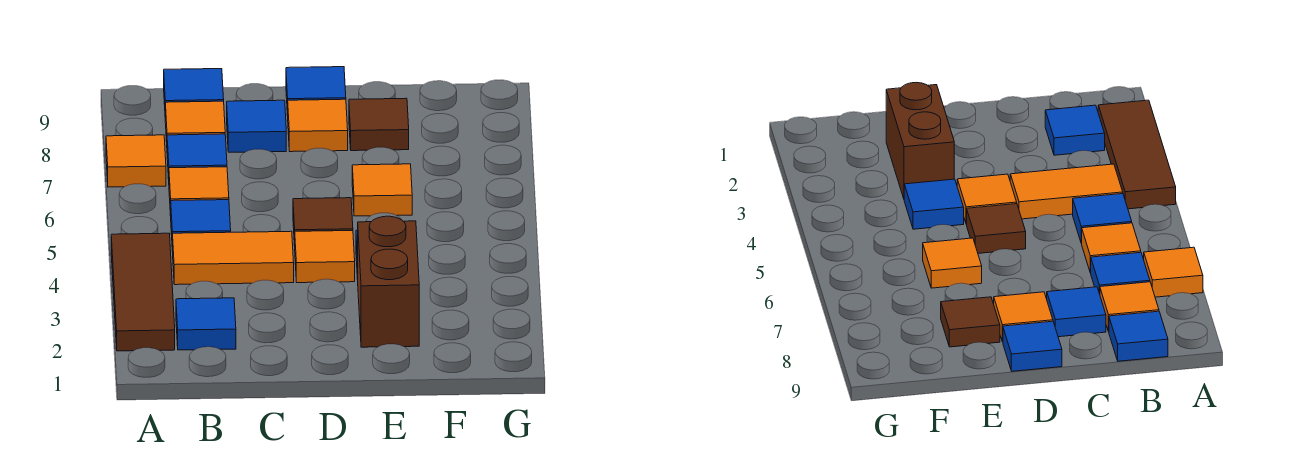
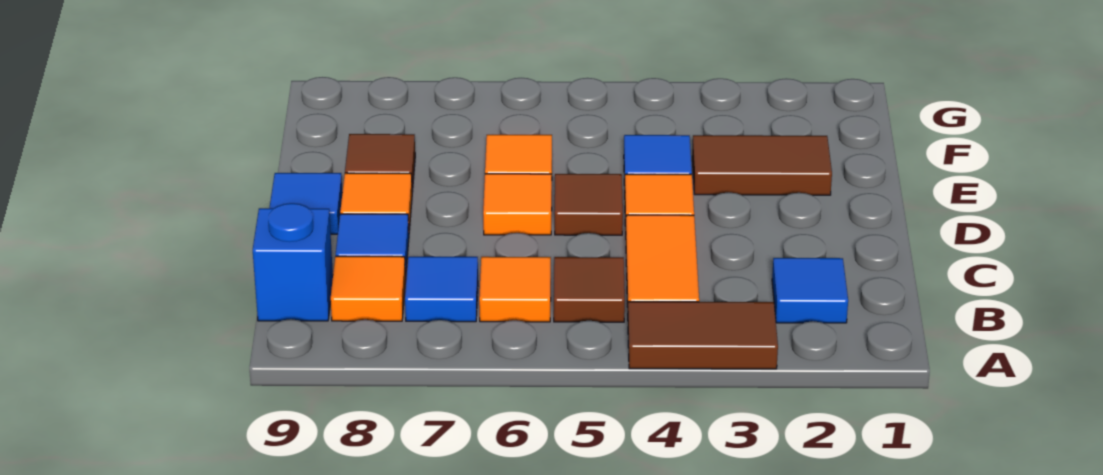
brown tile A2:A4 level 1 -> brown tile A3:A4 level 1
orange tile A7 level 1 -> orange tile D6 level 1
blue tile B5 level 1 -> brown tile B5 level 1
blue tile B9 level 1 -> blue brick B9 level 1
brown brick E2:E3 level 1 -> brown tile E2:E3 level 1

